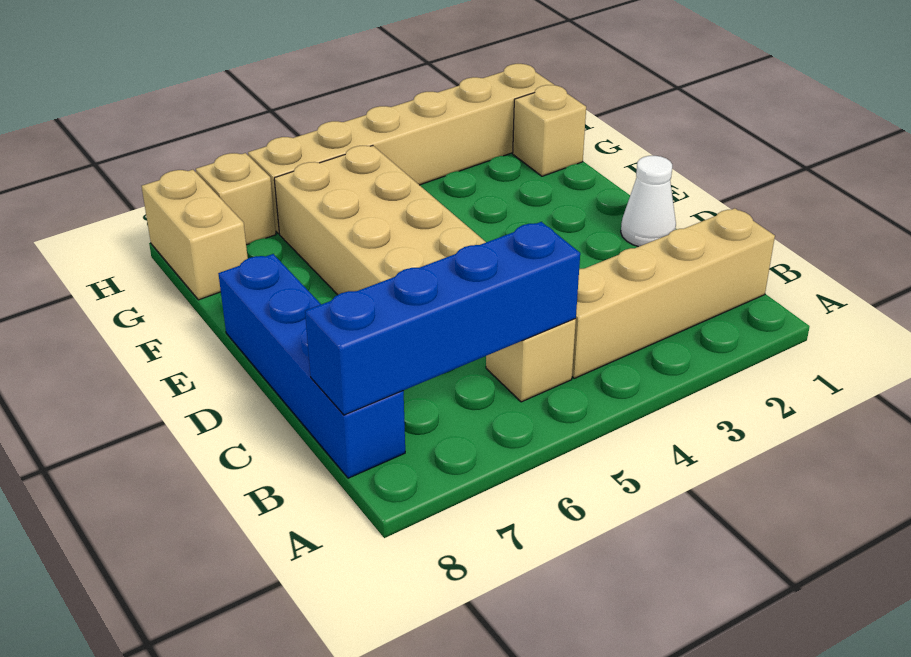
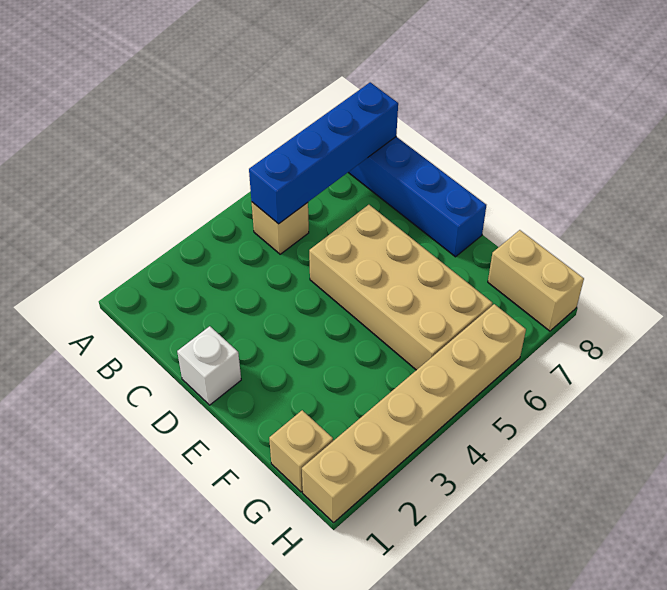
tan brick B1:B4 level 1 -> none
white cone D1 level 1 -> white brick D1 level 1
tan brick H7 level 1 -> none

